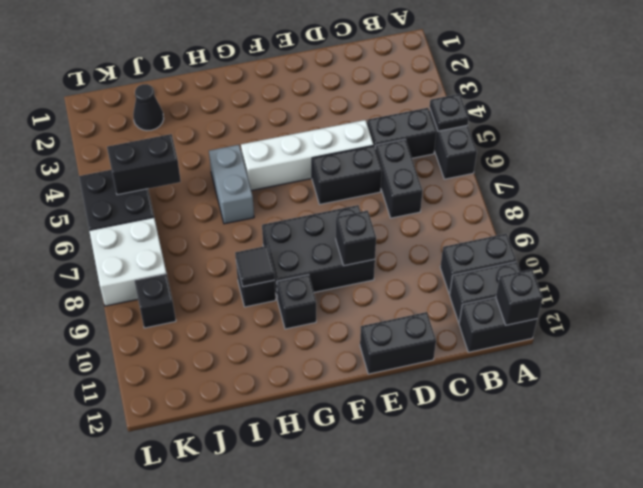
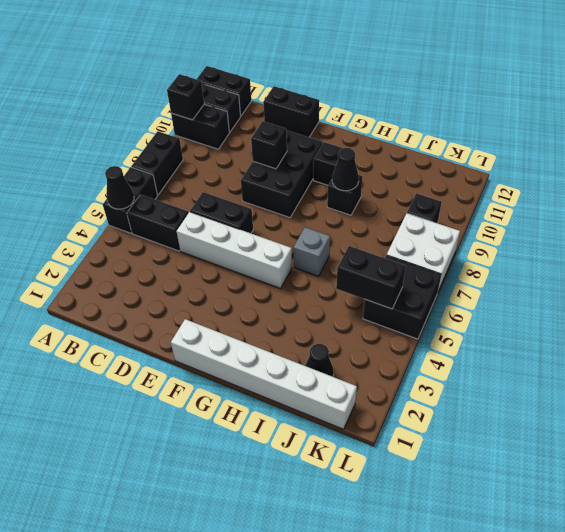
black plate A5 level 2 -> black cone A5 level 2
black brick A12 level 2 -> black brick A10 level 2
black brick C6:C7 level 1 -> black brick A7:A8 level 1
black brick E8:G9 level 1 -> black brick E8:F10 level 1
none -> white brick F1:K1 level 1
grey brick H5:H6 level 1 -> grey brick H6 level 1
black tile H9 level 2 -> black cone H9 level 2

